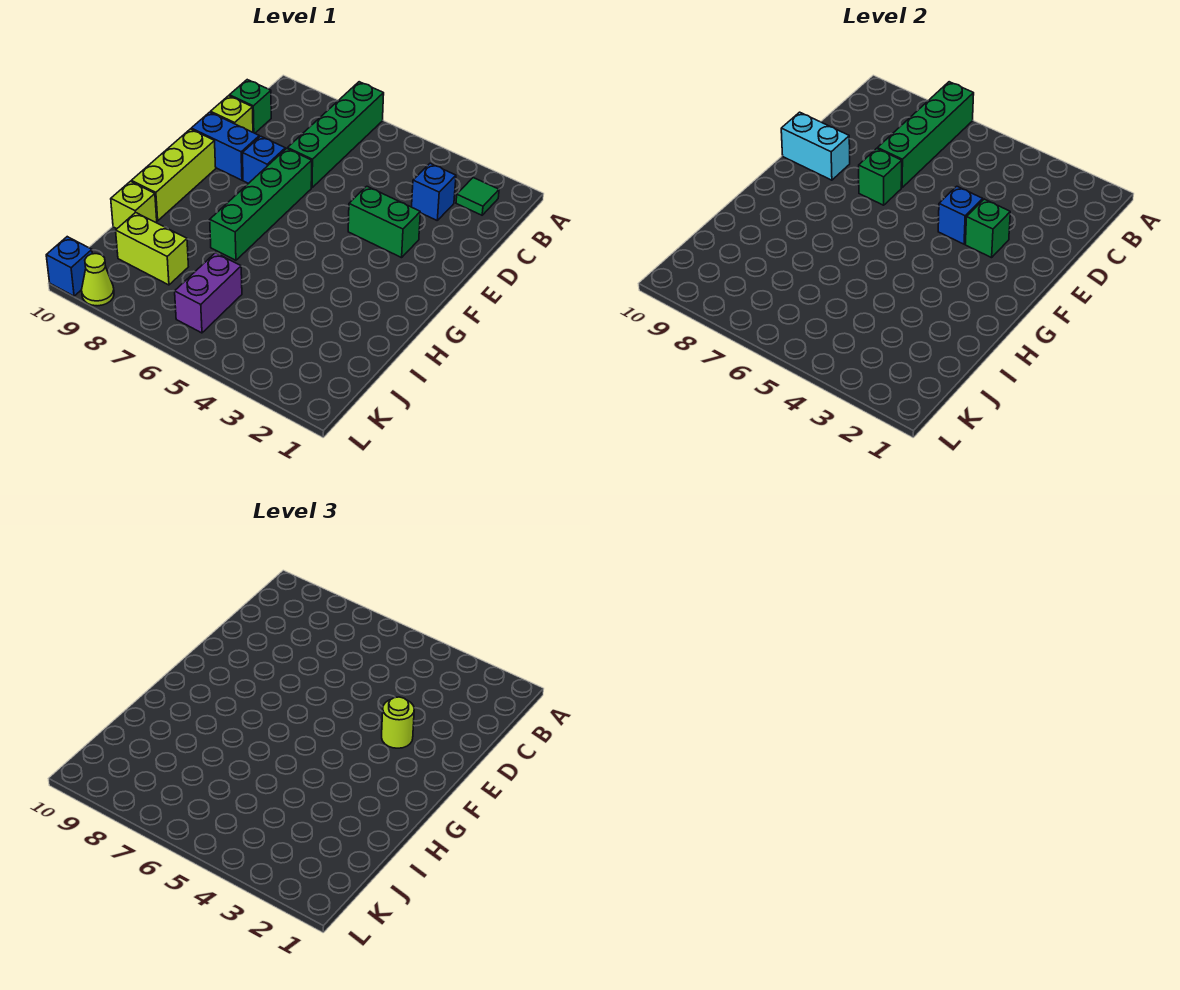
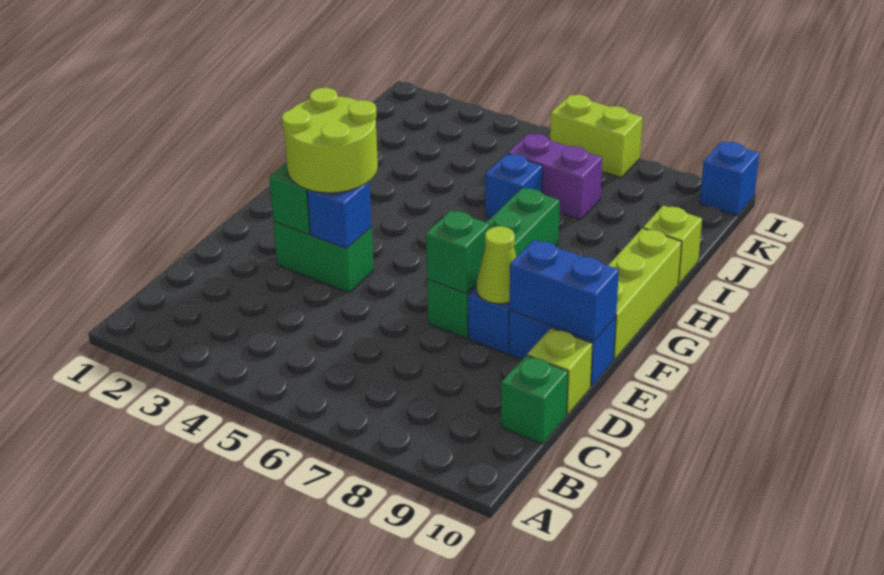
green brick A7:D7 level 1 -> none
green brick A7:D7 level 2 -> none
green tile B2 level 1 -> none
blue brick C3 level 1 -> blue brick I6 level 1
lime round brick E3 level 3 -> lime round brick E3:F4 level 3
cyan brick E9:E10 level 2 -> blue brick E9:E10 level 2
purple brick J6:K6 level 1 -> purple brick J6:J7 level 1
lime brick J8:J9 level 1 -> lime brick L6:L7 level 1
lime cone L9 level 1 -> lime cone E8 level 2

